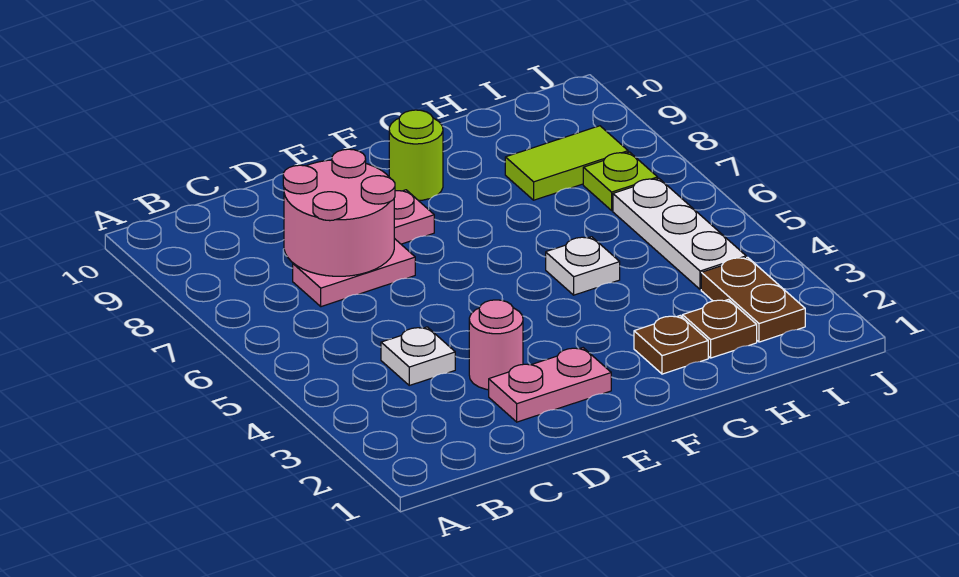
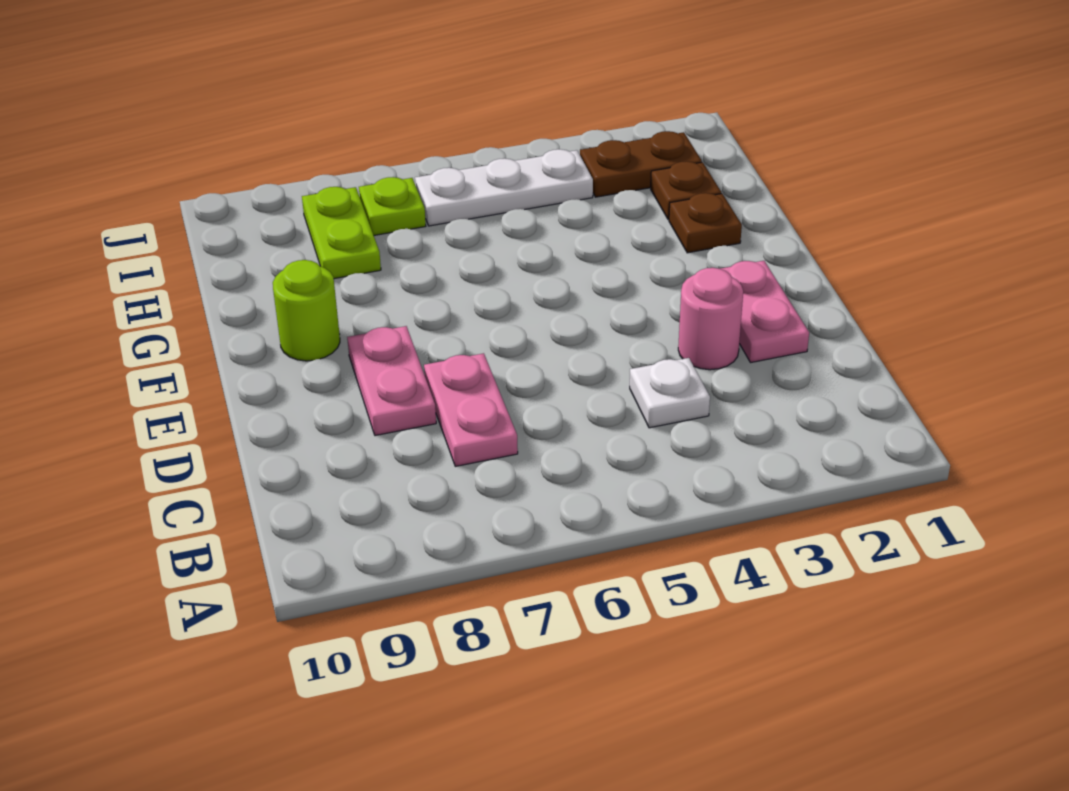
pink round brick C7:D8 level 2 -> none
white plate G5 level 1 -> none
lime tile H8:I8 level 1 -> lime plate H8:I8 level 1

